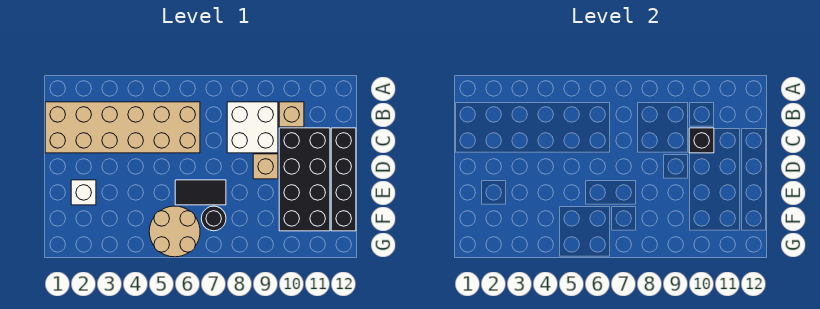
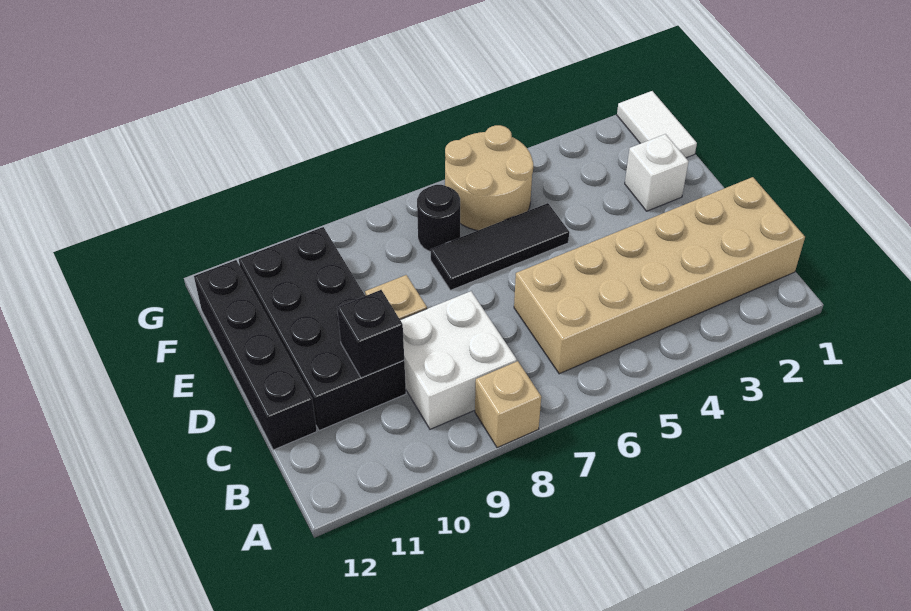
tan brick B10 level 1 -> tan brick A8 level 1
black tile E6:E7 level 1 -> black tile E5:E7 level 1
none -> white tile F1:G1 level 1

